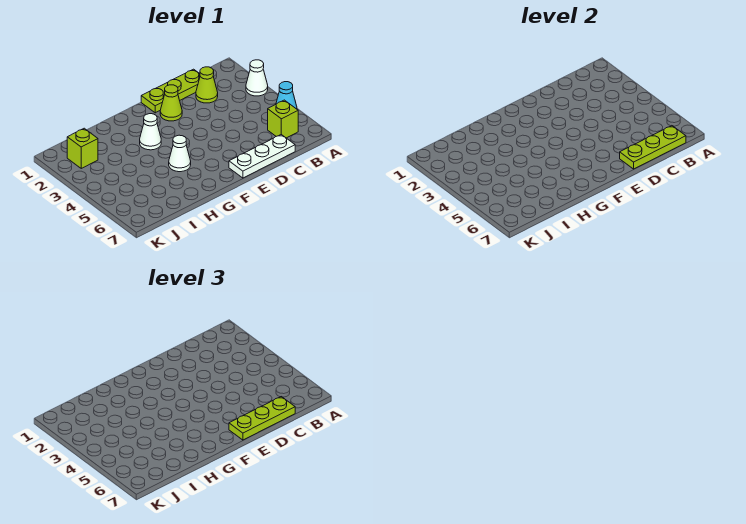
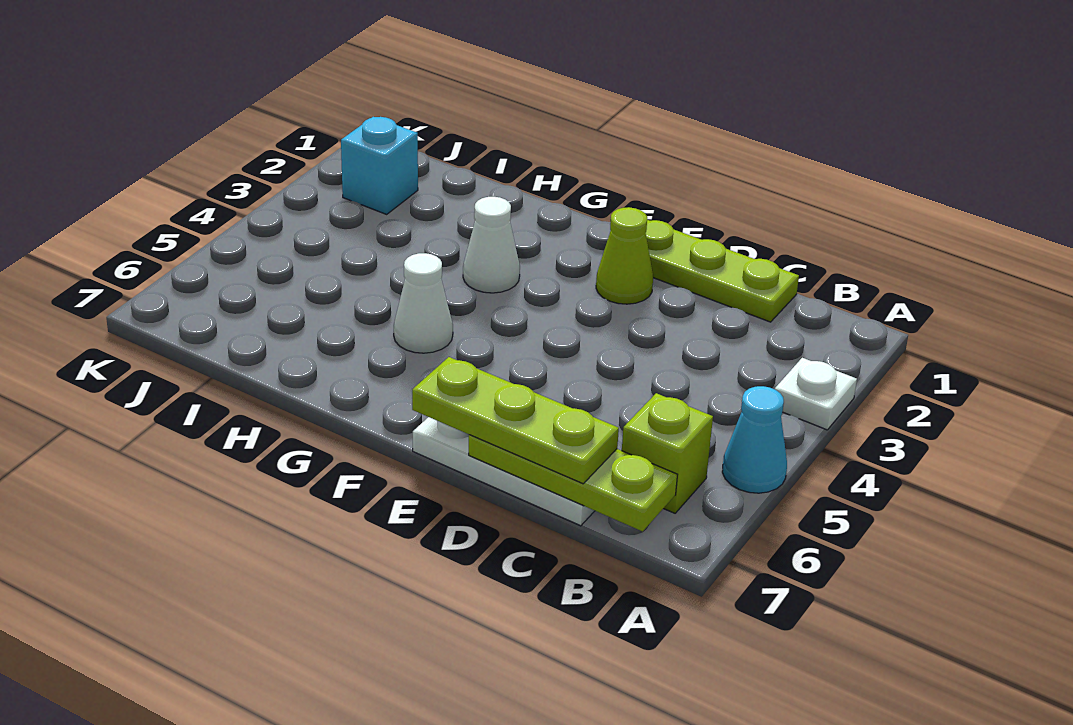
white cone A3 level 1 -> white plate A3 level 1
lime cone C2 level 1 -> none
lime brick J2 level 1 -> cyan brick J2 level 1

